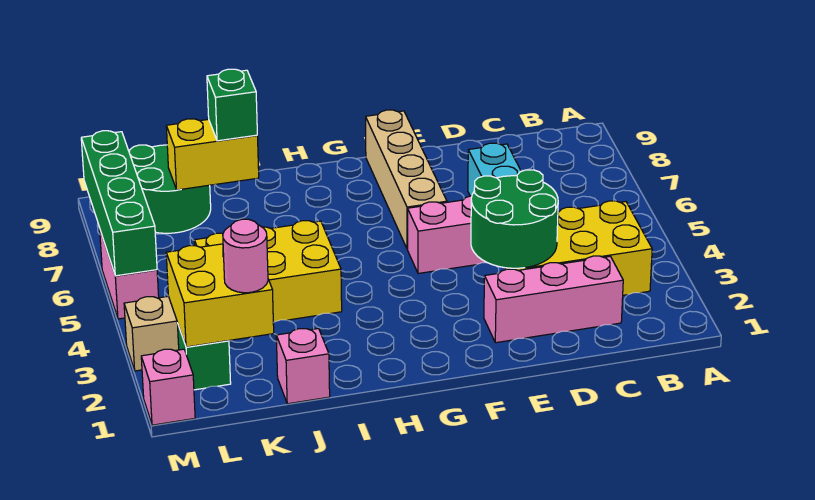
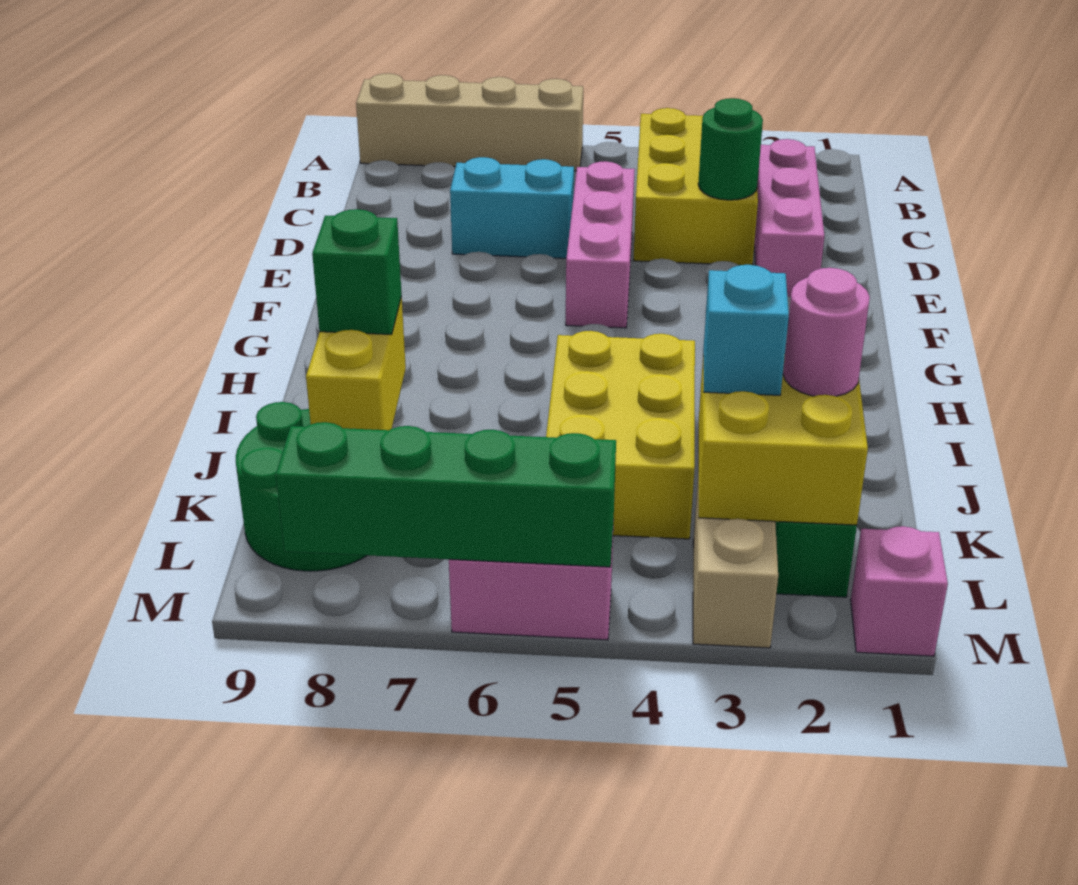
green round brick D3:E4 level 2 -> green round brick D3 level 2
tan brick F6:F9 level 1 -> tan brick A6:A9 level 1
pink brick J1 level 1 -> none
none -> cyan brick K3 level 3

